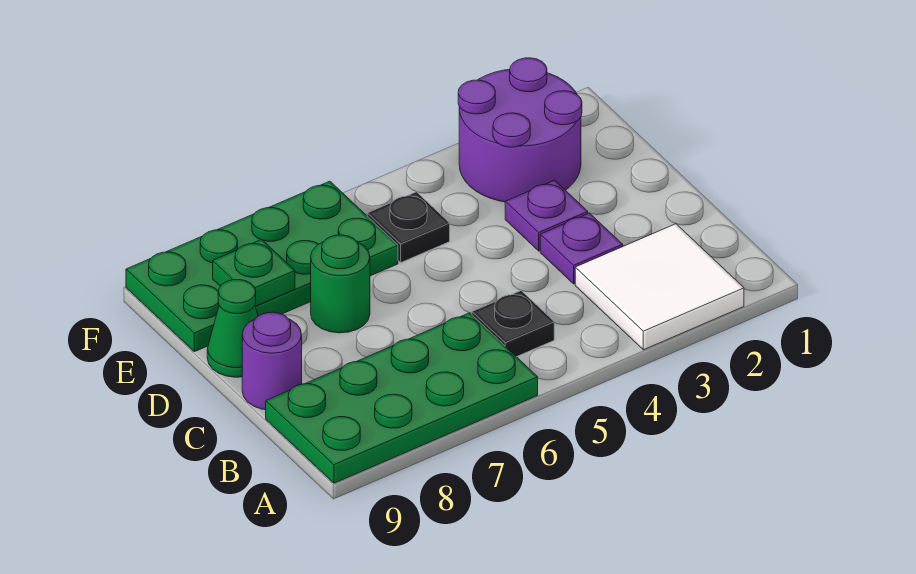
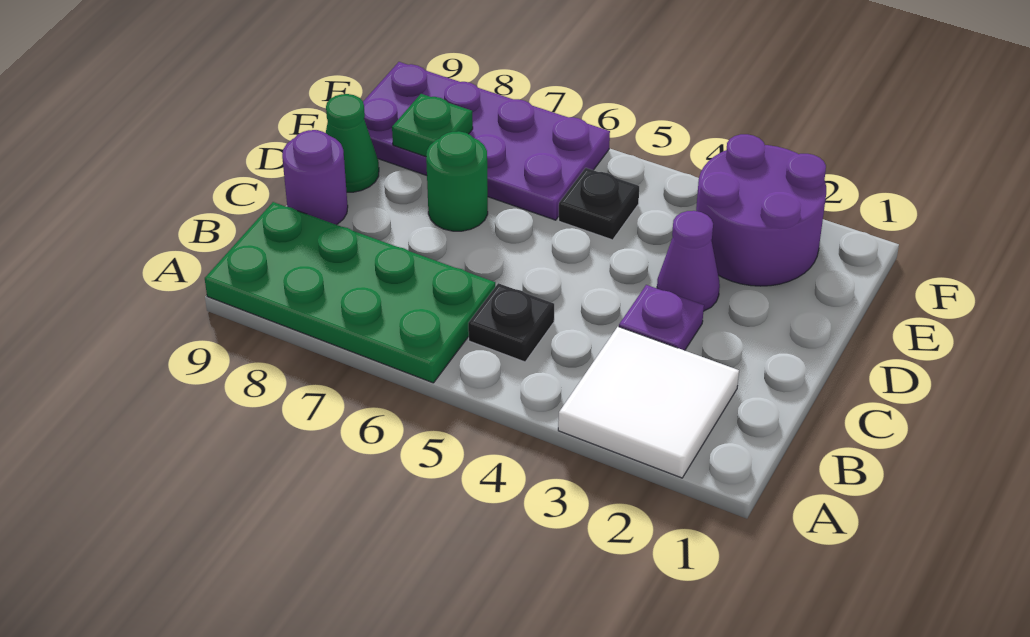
purple plate D3 level 1 -> purple cone D3 level 1
green plate E6:F9 level 1 -> purple plate E6:F9 level 1

